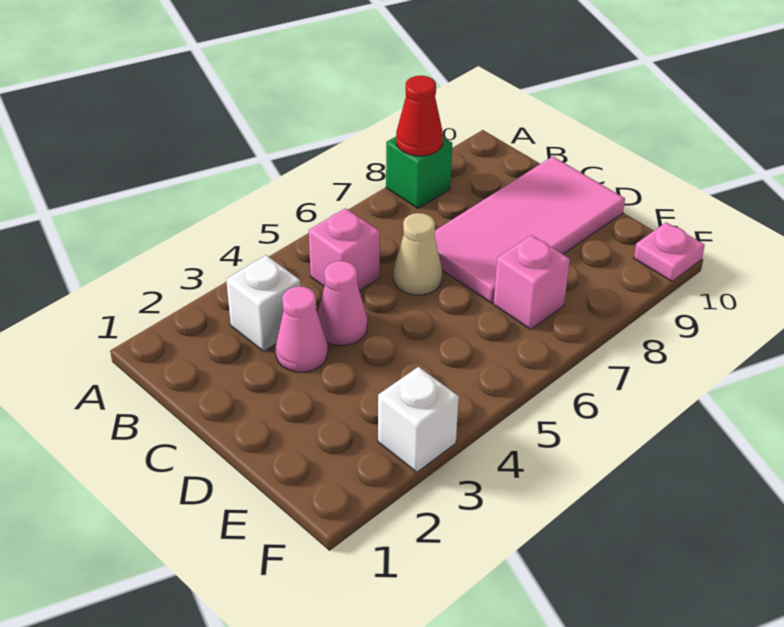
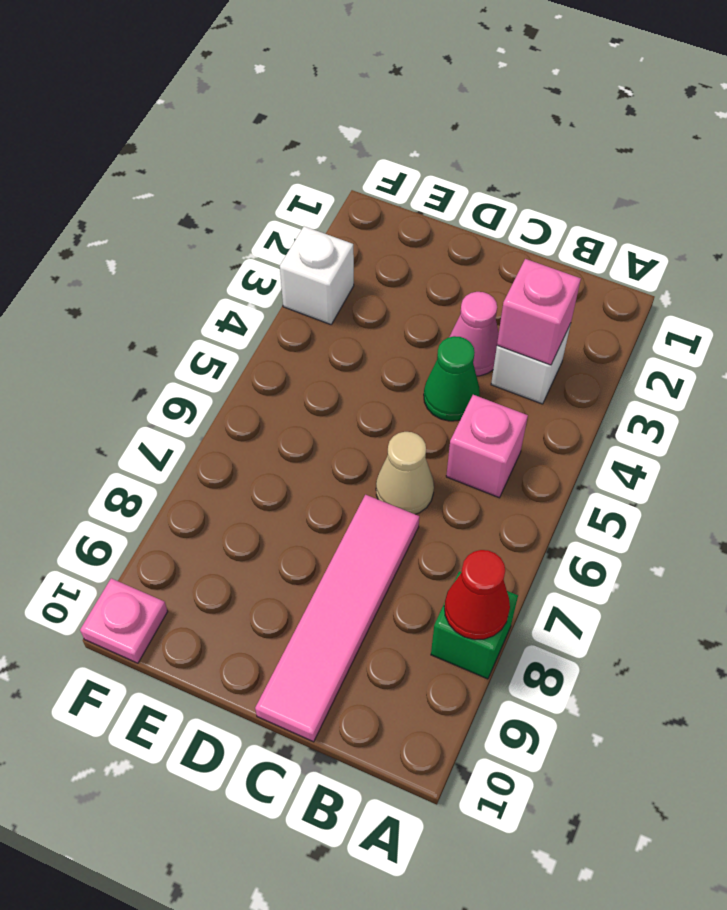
pink cone C4 level 1 -> green cone C4 level 1
pink tile C7:D10 level 1 -> pink tile C7:C10 level 1
pink brick E7 level 1 -> pink brick B3 level 2

